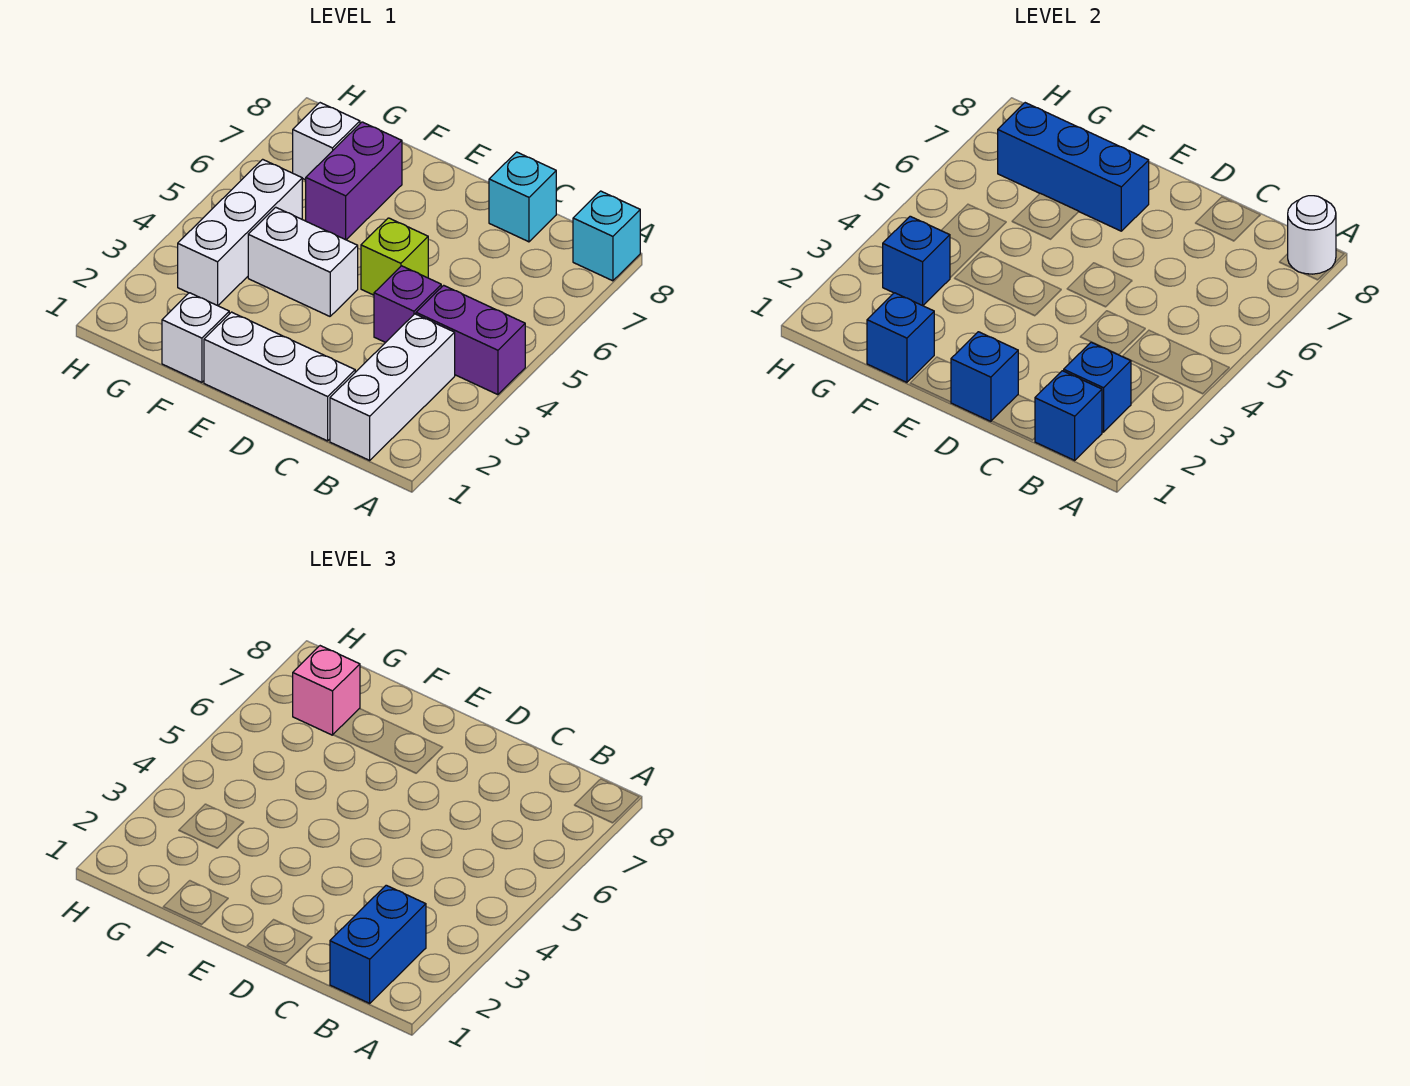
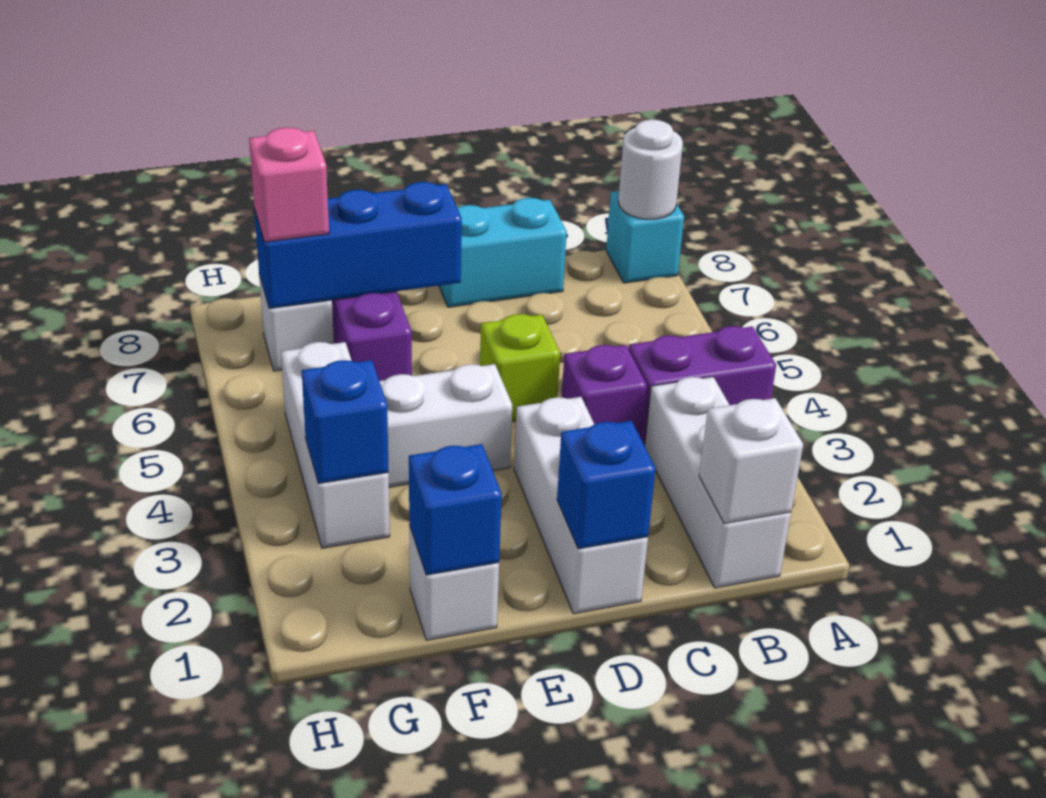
blue brick B1 level 2 -> white brick B1 level 2
blue brick B1:B2 level 3 -> none
blue brick B2 level 2 -> none
white brick C1:E1 level 1 -> white brick D1:D3 level 1
cyan brick C8 level 1 -> cyan brick C8:D8 level 1

